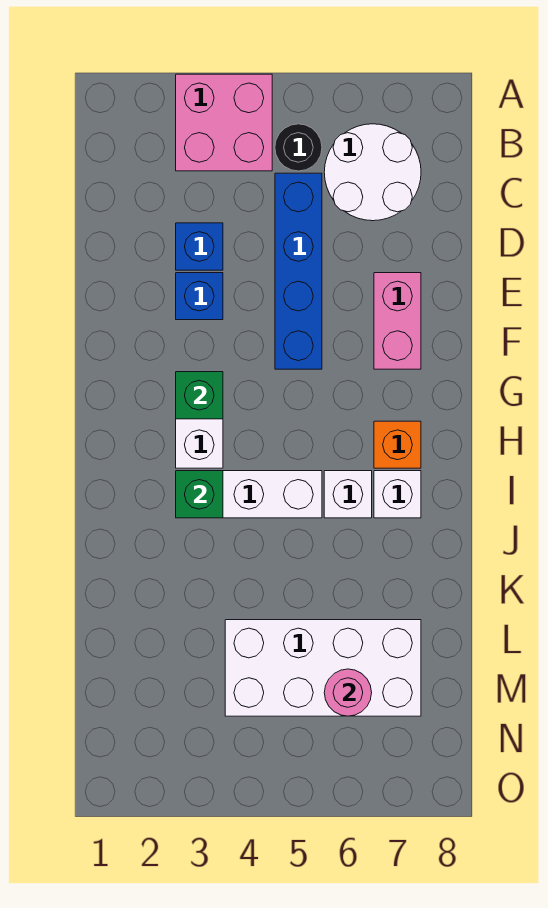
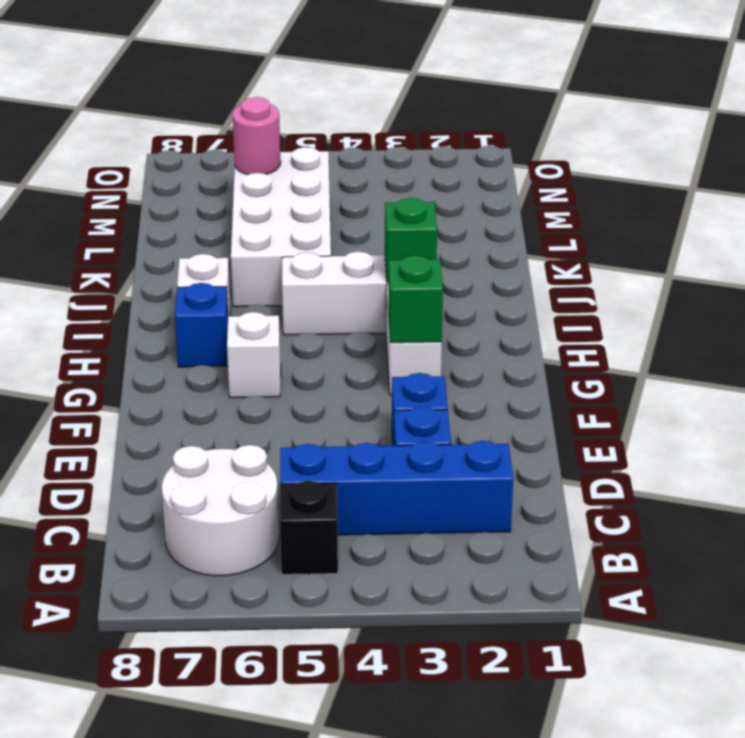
pink brick A3:B4 level 1 -> none
black round brick B5 level 1 -> black brick B5 level 1
blue brick C5:F5 level 1 -> blue brick C2:C5 level 1
pink brick E7:F7 level 1 -> none
orange brick H7 level 1 -> blue brick H7 level 1
white brick I6 level 1 -> white brick G6 level 1
white brick L4:M7 level 1 -> white brick J5:M6 level 1

